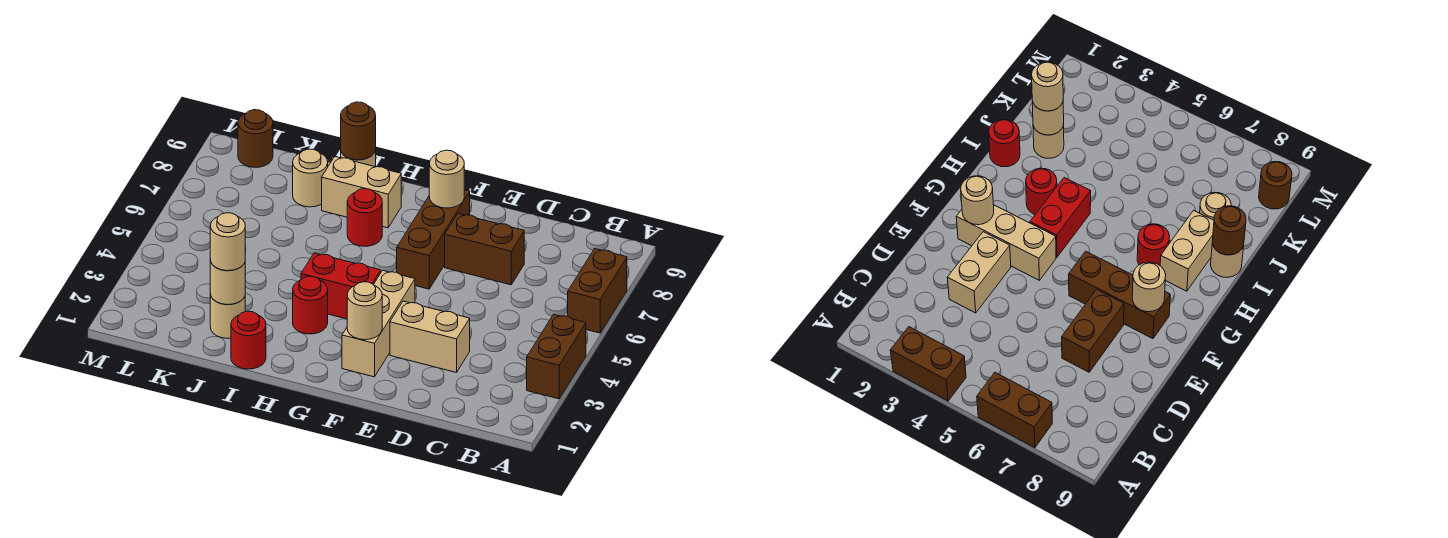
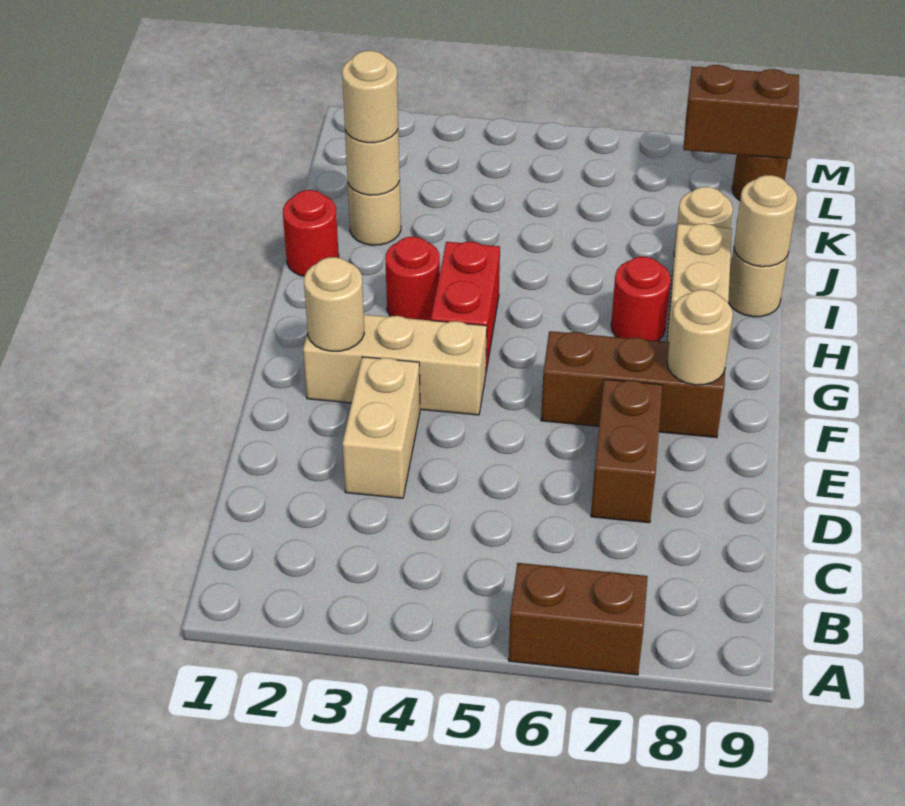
brown brick A3:A4 level 1 -> brown brick L8:L9 level 2
brown round brick I9 level 2 -> tan round brick I9 level 2

